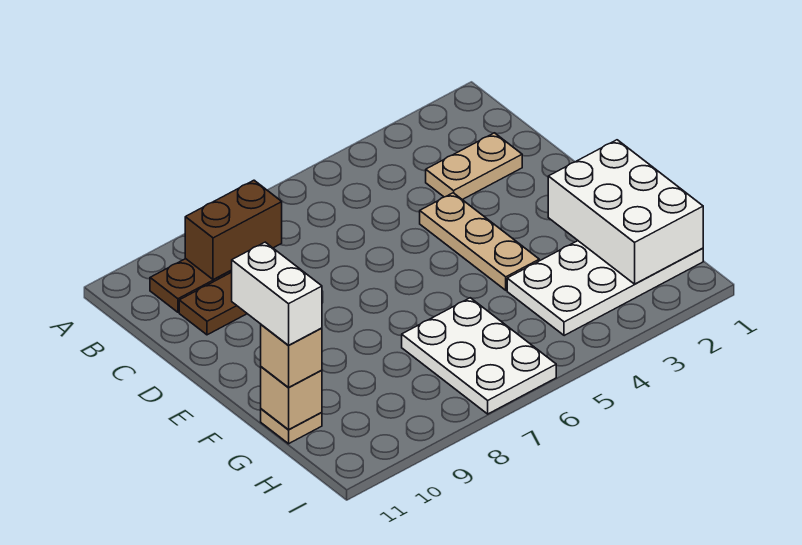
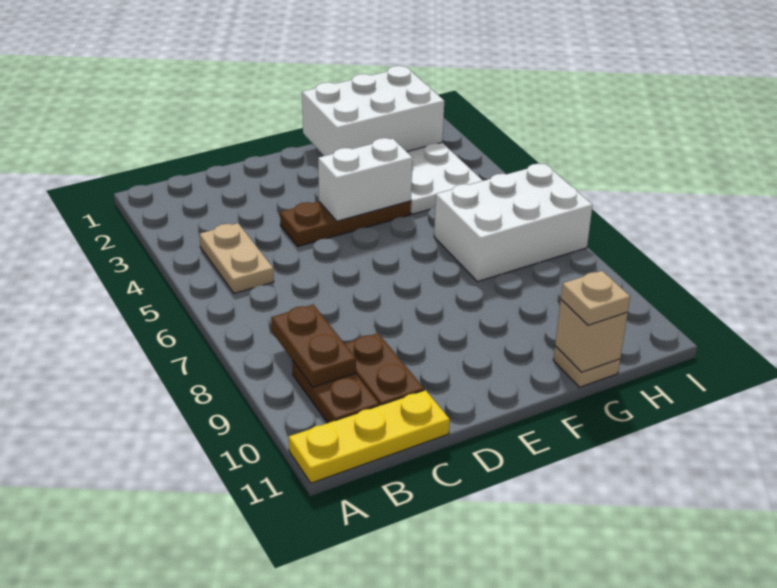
none -> yellow plate A11:C11 level 1
brown brick B8:B9 level 2 -> brown plate B8:B9 level 2
tan plate C2:C3 level 1 -> tan plate B4:B5 level 1
tan plate D4:F4 level 1 -> brown plate D4:F4 level 1
white brick F11:G11 level 4 -> white brick E4:F4 level 2
white plate G6:I7 level 1 -> white brick G6:I7 level 1
tan brick G11 level 3 -> tan plate G11 level 3

